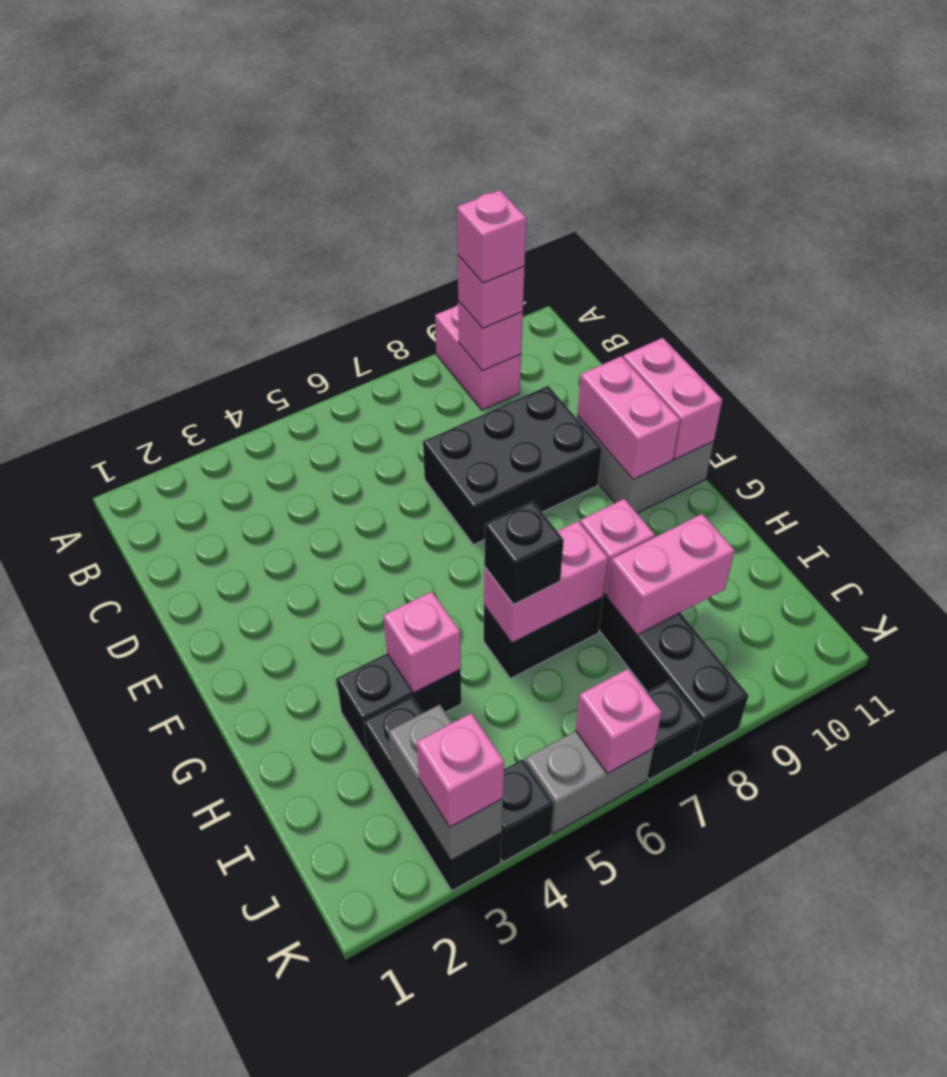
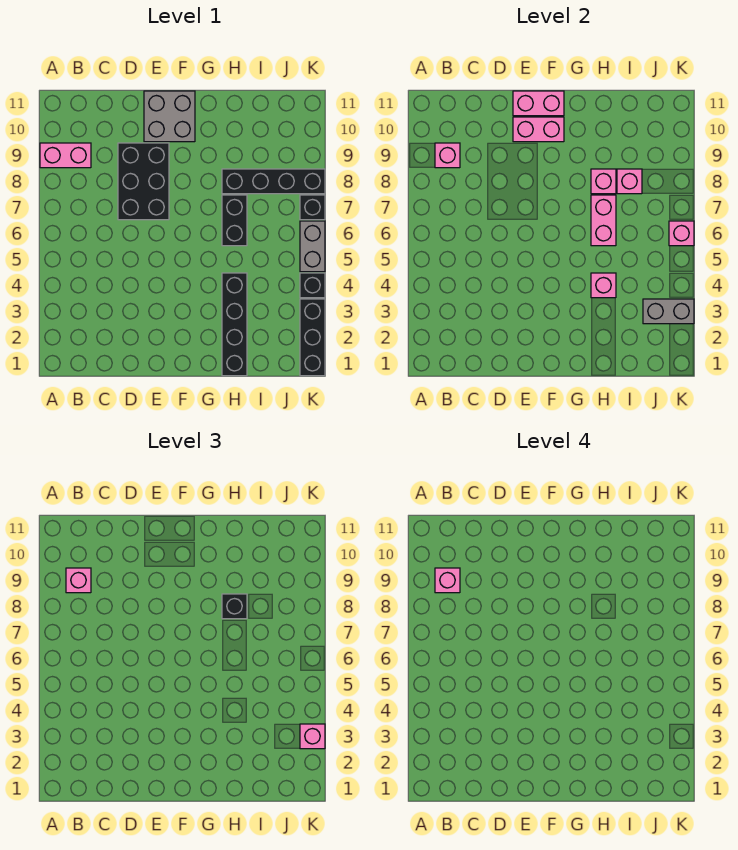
black brick H3:H4 level 1 -> black brick H1:H4 level 1
black brick H6 level 3 -> black brick H8 level 3
black brick I3:K3 level 1 -> black brick K1:K3 level 1
pink brick I8:I9 level 2 -> pink brick I8 level 2

